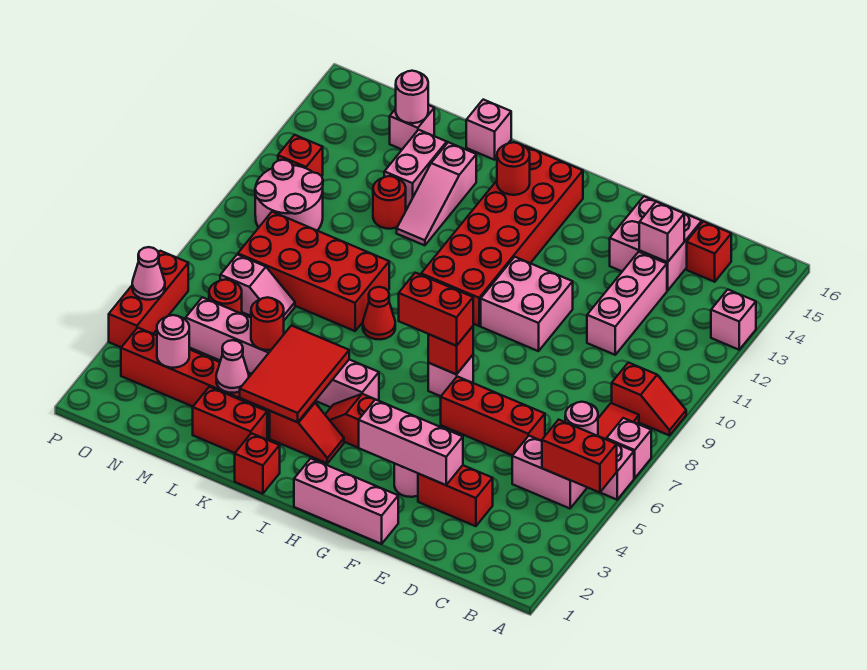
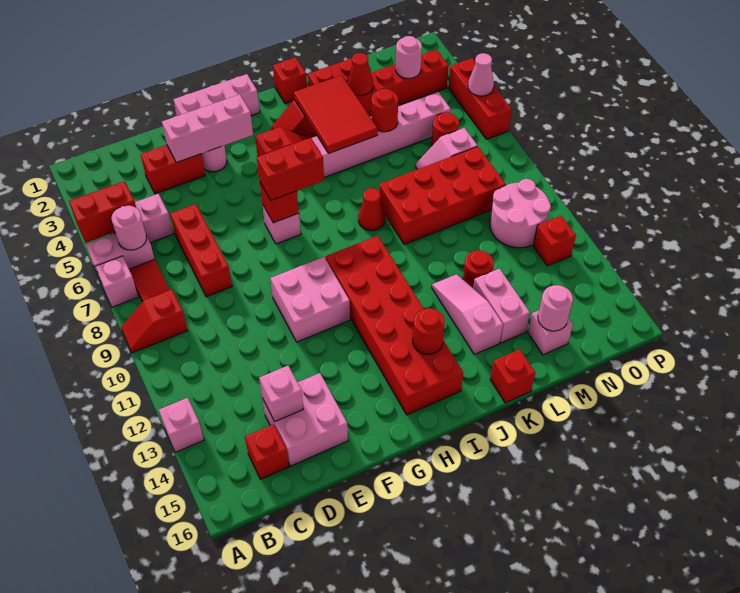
red brick D6:F6 level 1 -> red brick D6:D8 level 1
pink brick D11:D13 level 1 -> none
pink brick K16 level 1 -> red brick K16 level 1
pink cone L3 level 2 -> red cone L3 level 2

